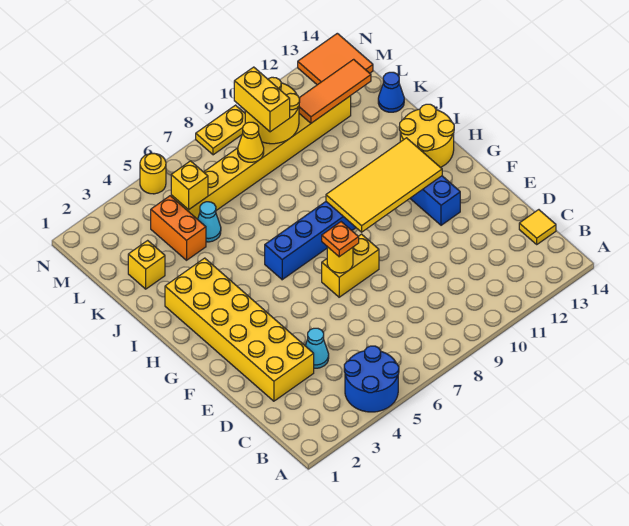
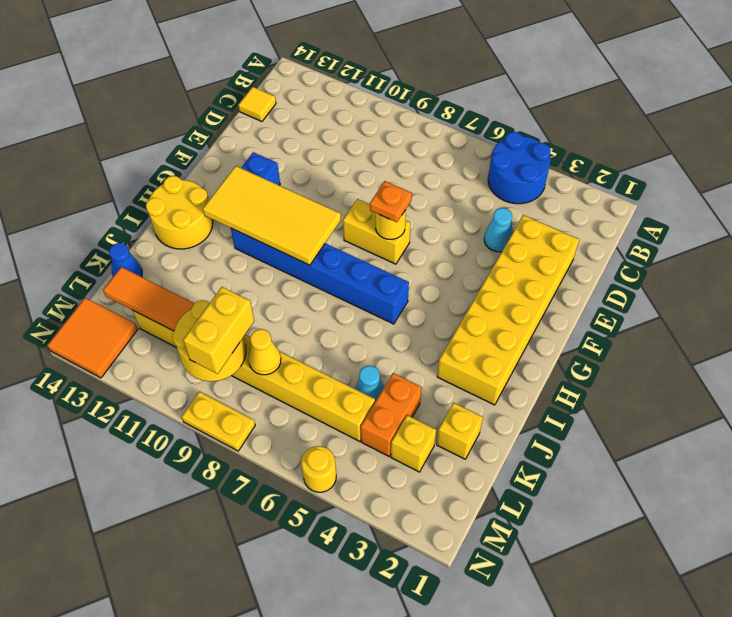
yellow brick L5 level 2 -> yellow brick L3 level 1

